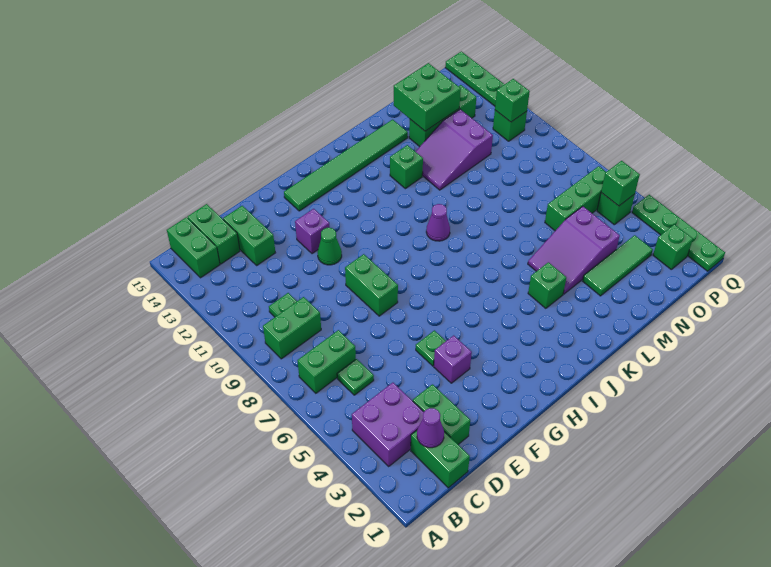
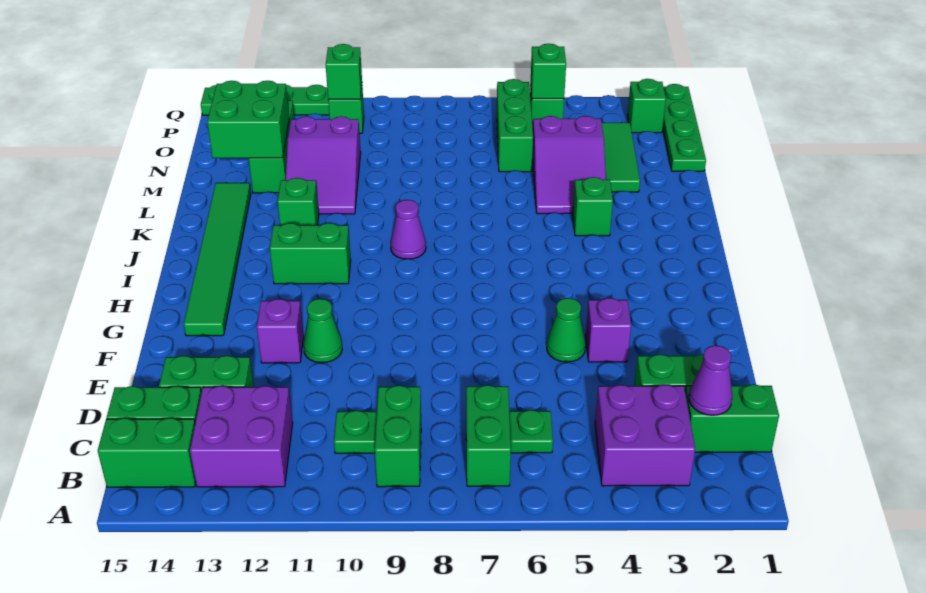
none -> purple brick B12:C13 level 1
green plate F5 level 1 -> green cone F5 level 1
green brick F8:F9 level 1 -> green brick I11:I12 level 1
green plate Q1:Q4 level 1 -> green plate N1:Q1 level 1

